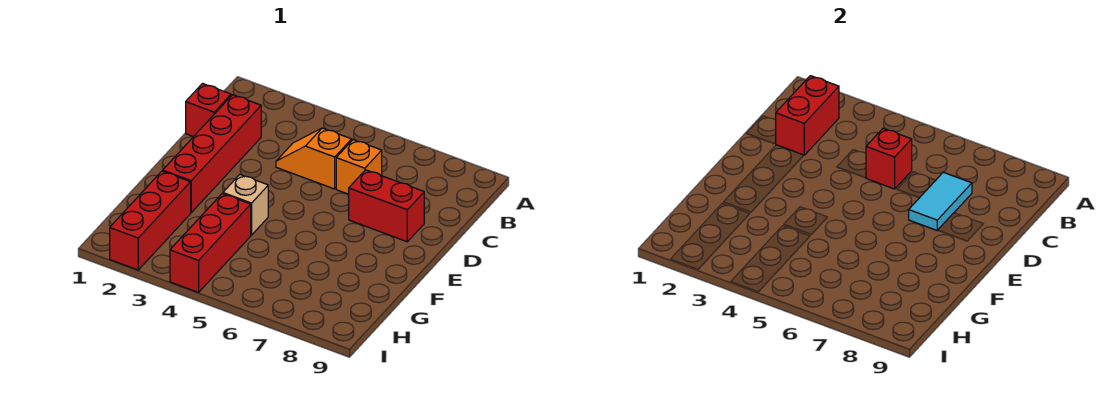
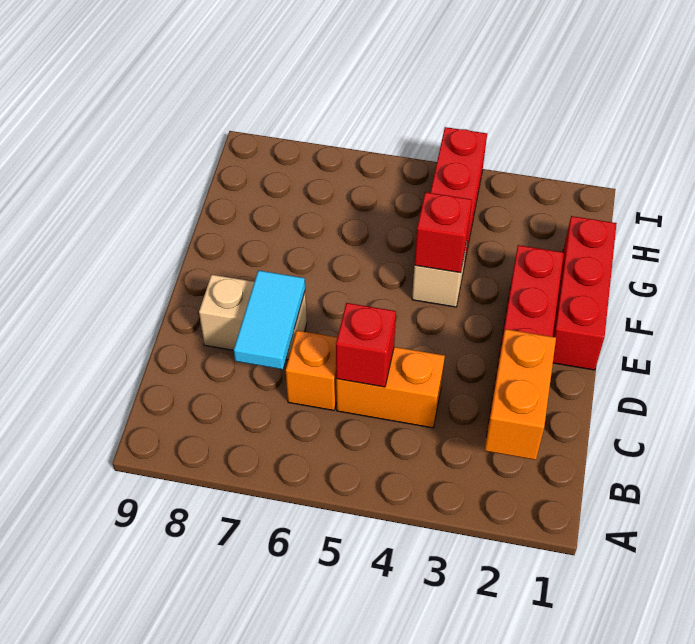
red brick B2:C2 level 2 -> orange brick B2:C2 level 2
red brick C1 level 1 -> red brick F4 level 2
orange slope C4:C5 level 1 top 5 -> orange brick C4:C5 level 1
red brick D7:D8 level 1 -> tan brick D7:D8 level 1
red brick G2:I2 level 1 -> red brick E1:G1 level 1

